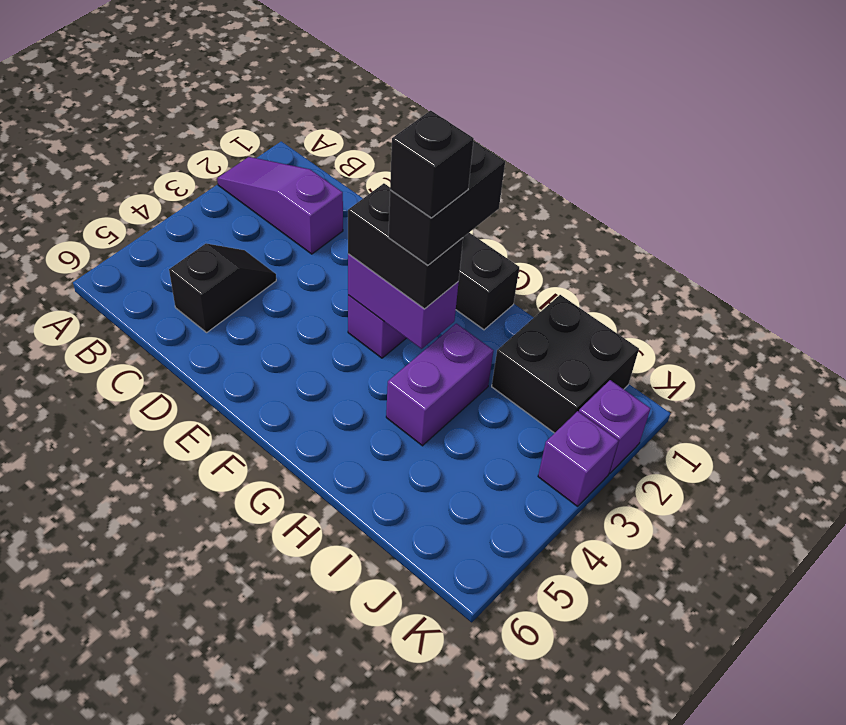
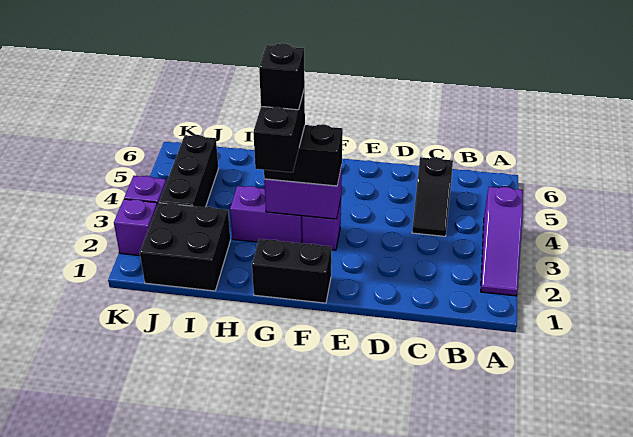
purple slope A2:C2 level 1 top C -> purple slope A2:A4 level 1 top 4
purple brick H3:H4 level 1 -> purple brick G3:H3 level 1
none -> black brick J3:J5 level 1

